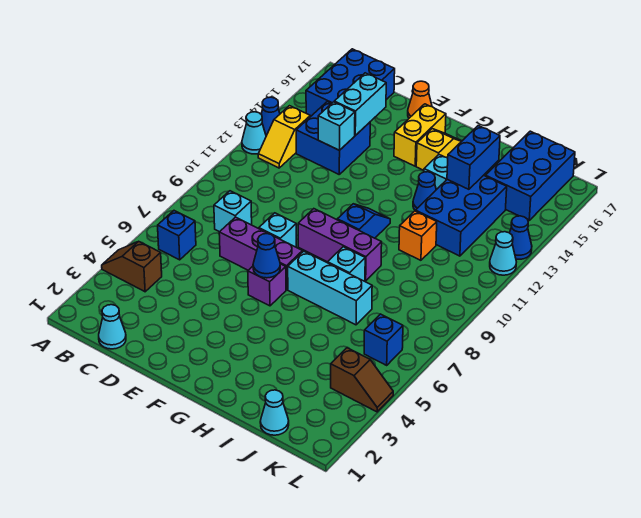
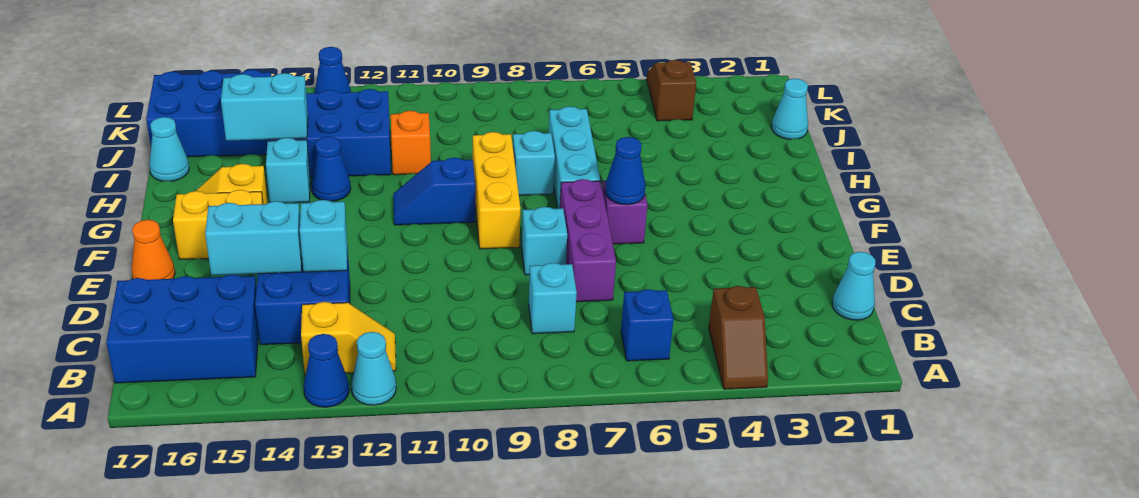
purple brick F9:H9 level 1 -> yellow brick F9:H9 level 1
blue brick I14:I15 level 2 -> cyan brick I14:I15 level 2
blue brick K6 level 1 -> none
cyan cone L12 level 1 -> cyan cone I17 level 1

